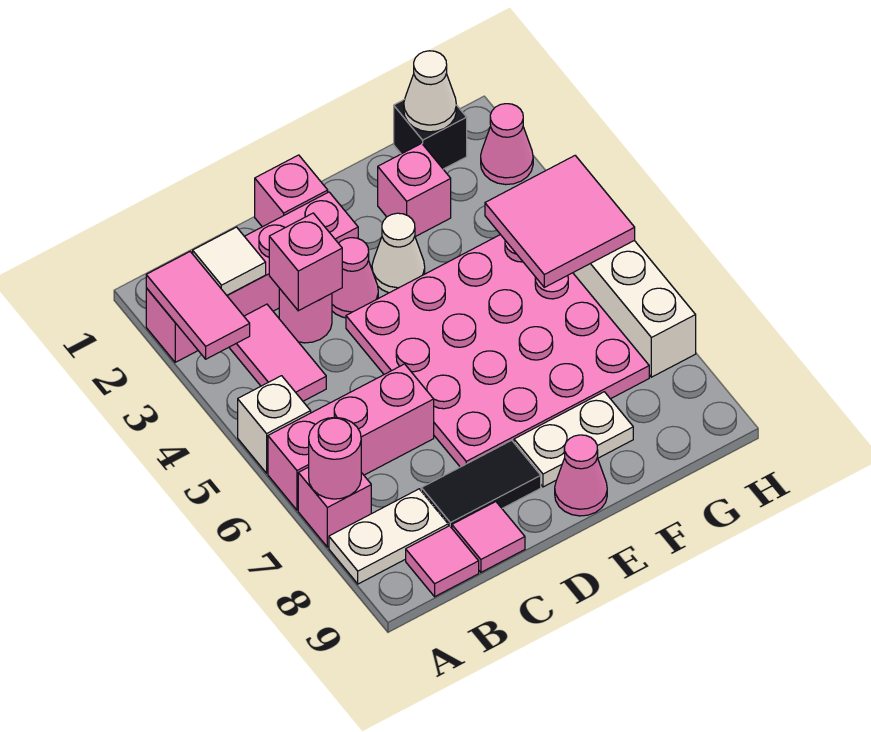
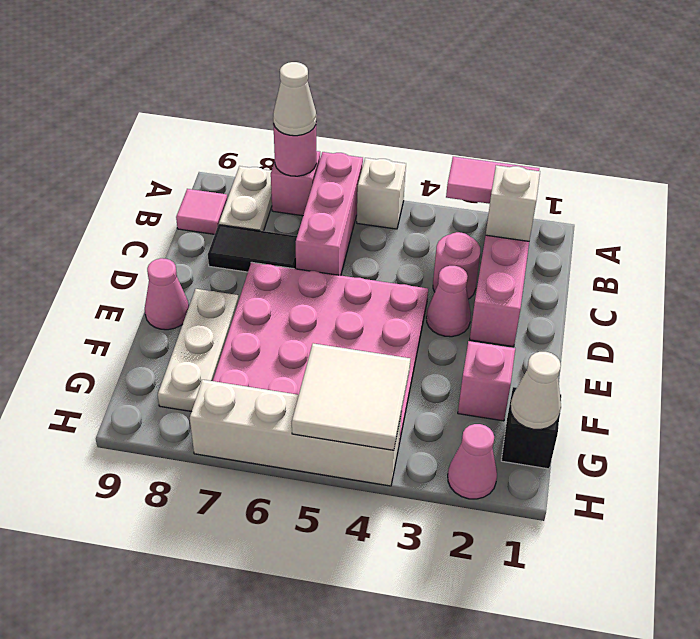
white tile B2 level 2 -> white brick B2 level 2
pink tile B3:B4 level 1 -> none
pink brick C3 level 2 -> none
black tile C8:D8 level 1 -> black tile C7:C8 level 1
pink tile C9 level 1 -> none
pink brick D1 level 1 -> none
white cone E3 level 1 -> white cone A7 level 3
white plate E8:F8 level 1 -> white plate E8:G8 level 1
pink tile G4:H5 level 2 -> white tile G4:H5 level 2

